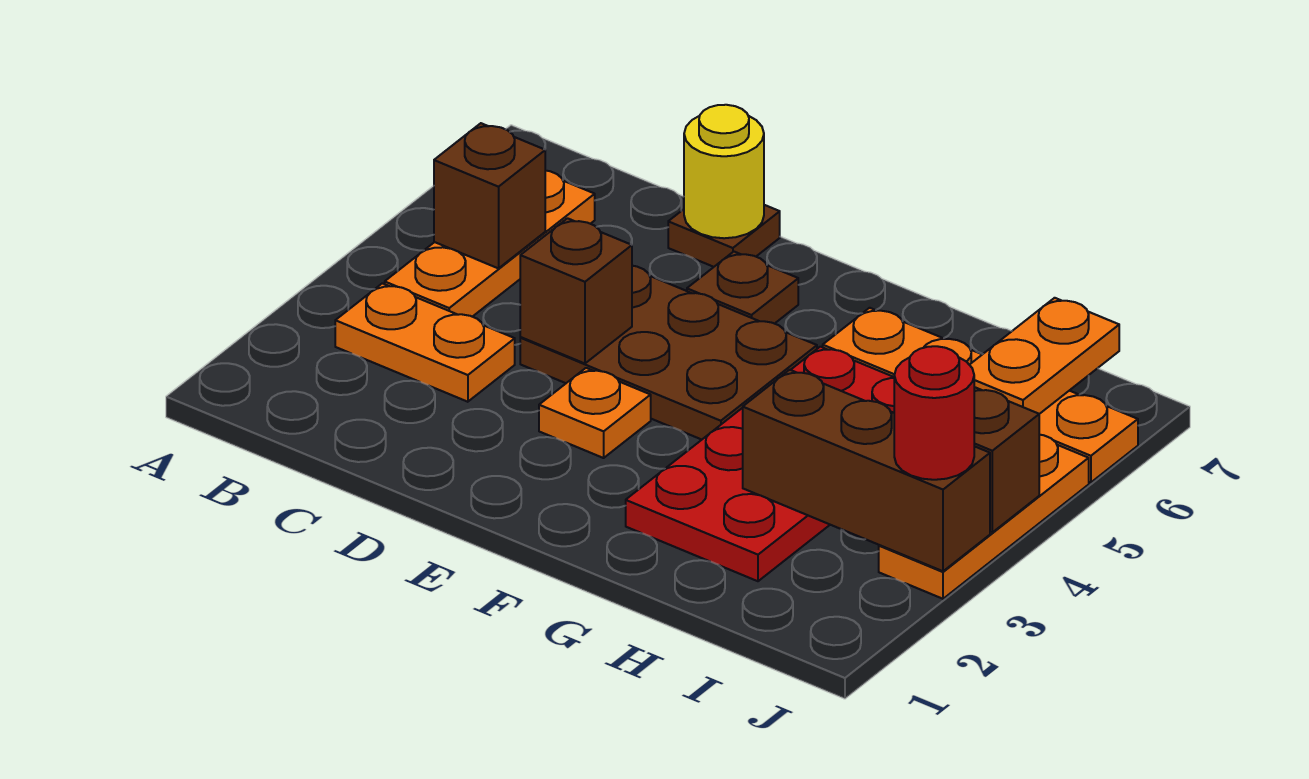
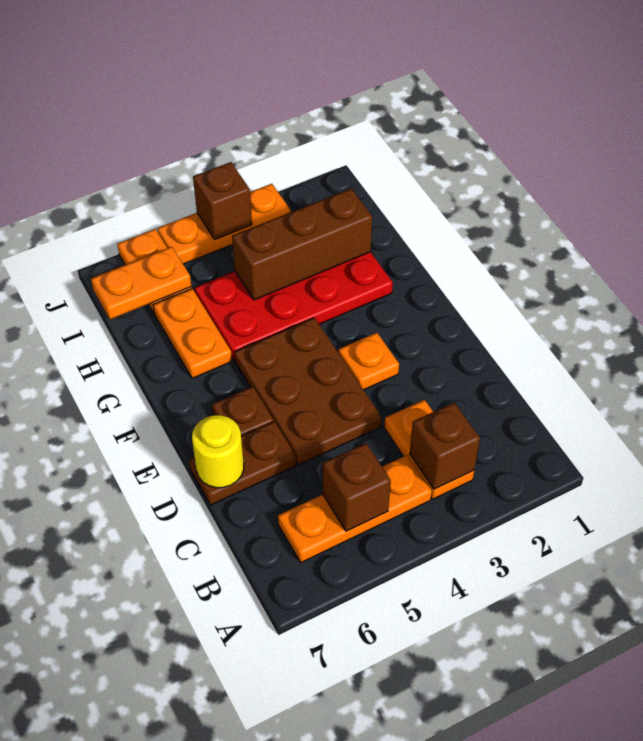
brown brick D4 level 2 -> brown brick B3 level 2
brown plate D7 level 1 -> brown plate D6:D7 level 1
brown brick H3:J3 level 2 -> brown brick H2:H4 level 2
red round brick J3 level 3 -> none

